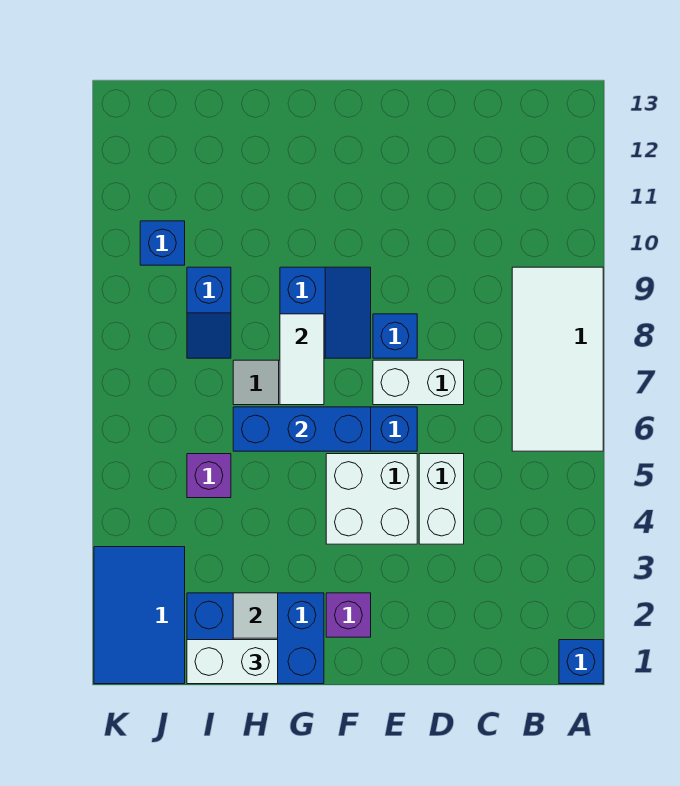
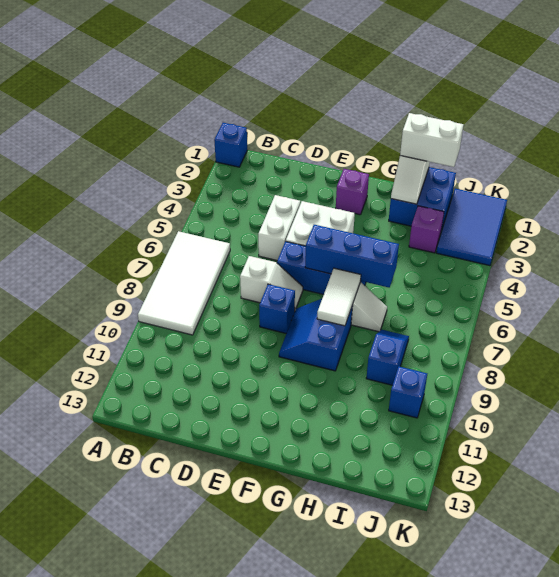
white brick D7:E7 level 1 -> white slope D7:E7 level 1 top D
blue brick G1:I2 level 1 -> blue brick H1:I2 level 1
purple brick I5 level 1 -> purple brick I3 level 1

